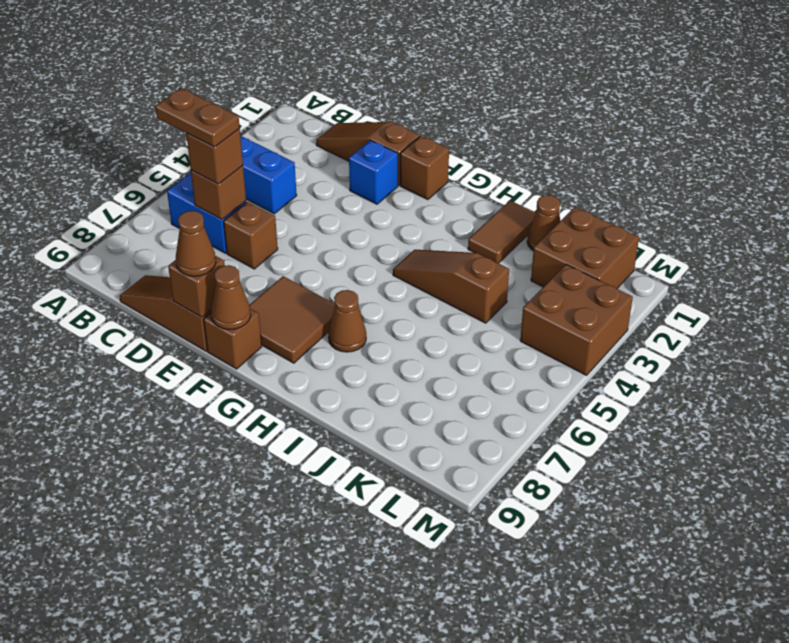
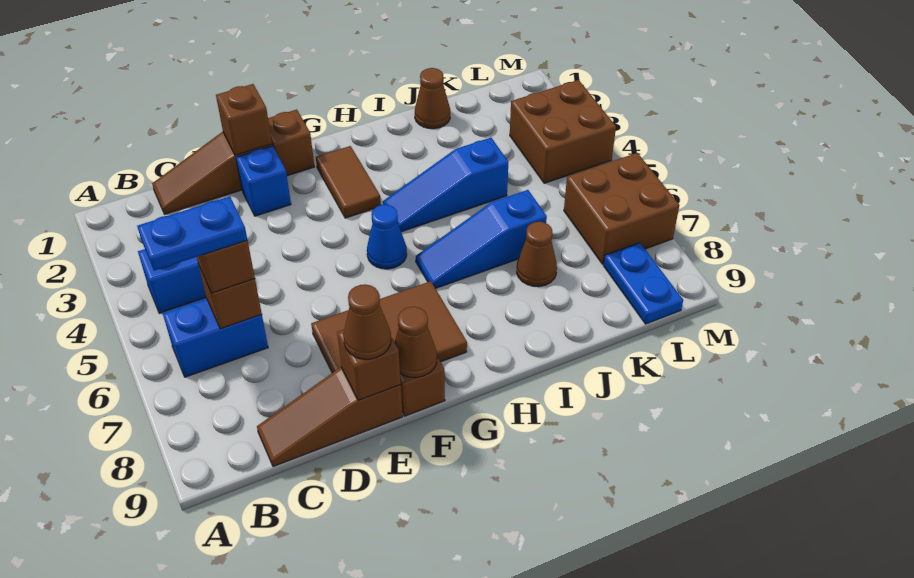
brown plate B6:C6 level 4 -> blue plate B6:C6 level 4
brown brick D6 level 1 -> brown brick E1 level 2
brown tile F7:G8 level 1 -> brown tile E7:G8 level 1
none -> blue cone G5 level 1
brown slope H4:J4 level 1 top J -> blue slope H4:J4 level 1 top J
none -> blue slope H6:J6 level 1 top J
brown cone H7 level 1 -> brown cone J7 level 1
brown tile I1:I2 level 1 -> brown tile G2:G3 level 1
brown brick K1:L2 level 1 -> brown brick L6:M7 level 1
none -> blue plate L8:L9 level 1

